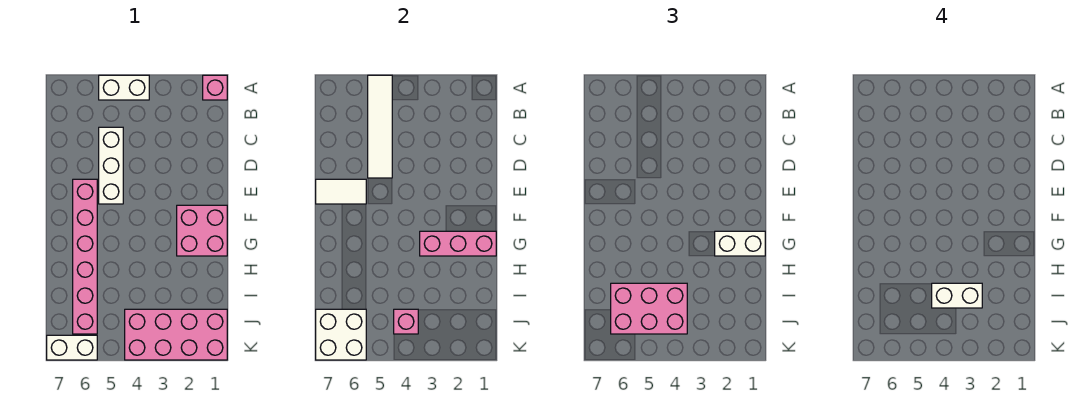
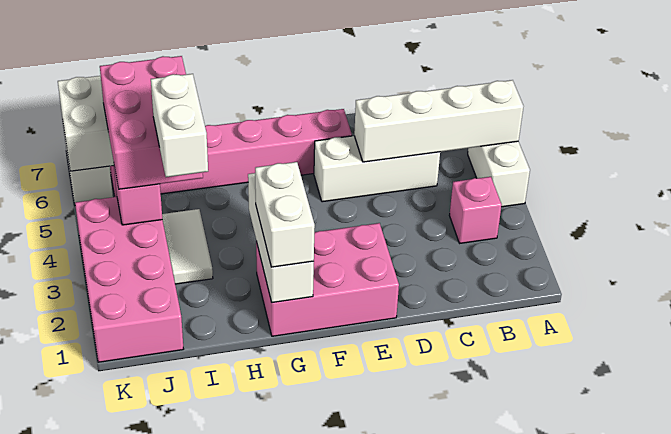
pink brick A1 level 1 -> pink brick B3 level 1
white tile A5:D5 level 2 -> white brick A5:D5 level 2
white tile E6:E7 level 2 -> white tile I3:I4 level 1
pink brick F1:G2 level 1 -> pink brick E1:G2 level 1
pink brick G1:G3 level 2 -> white brick G1:G3 level 2

